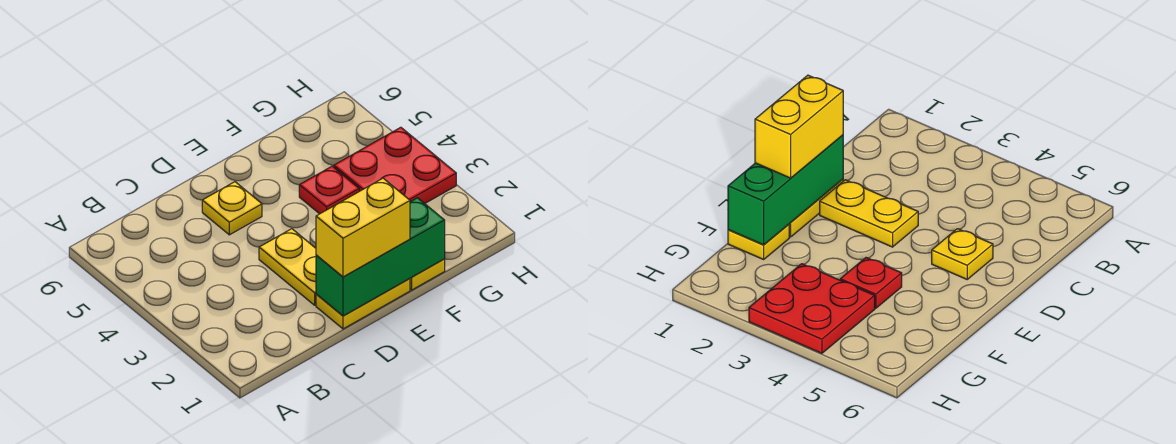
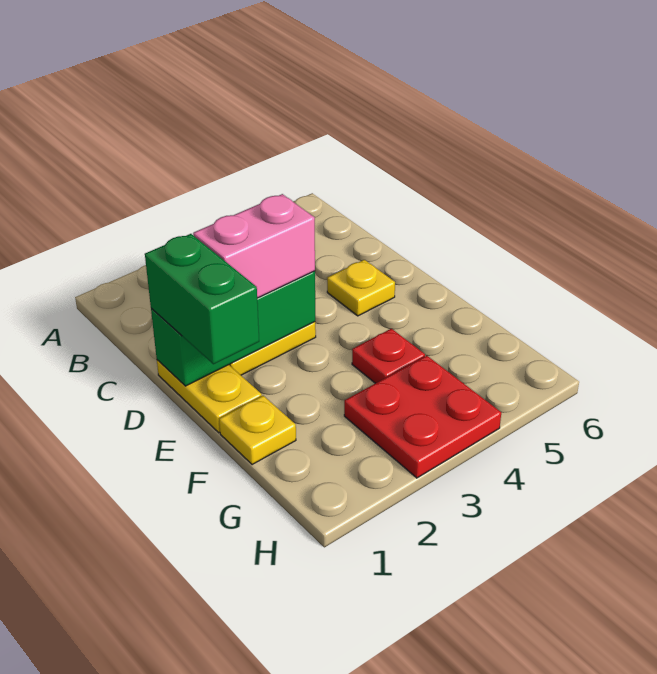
green brick D1:F1 level 2 -> green brick D1:D3 level 2
yellow brick D1:E1 level 3 -> green brick D1:E1 level 3
none -> pink brick D2:D3 level 3

